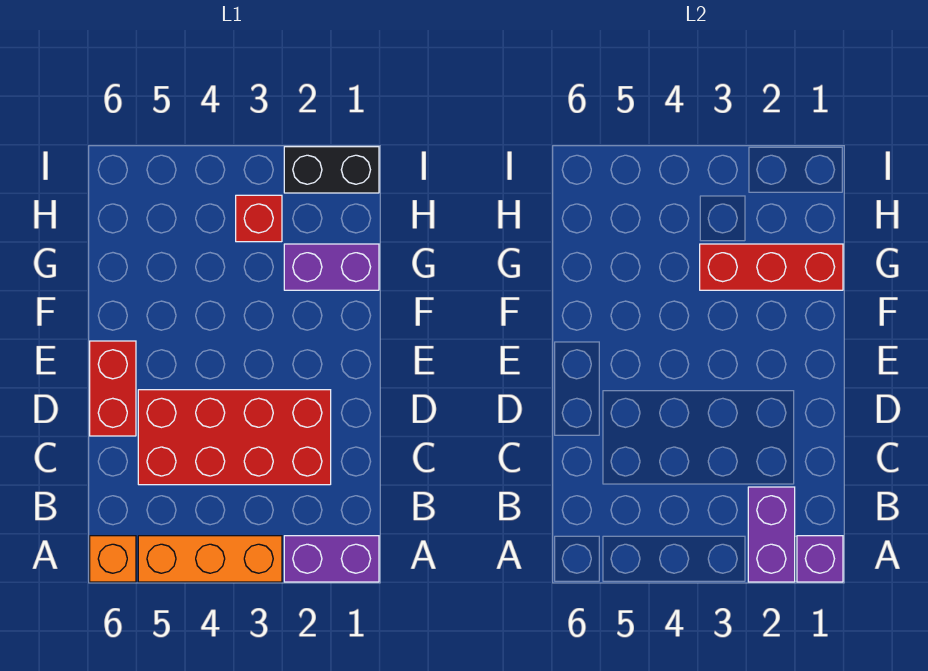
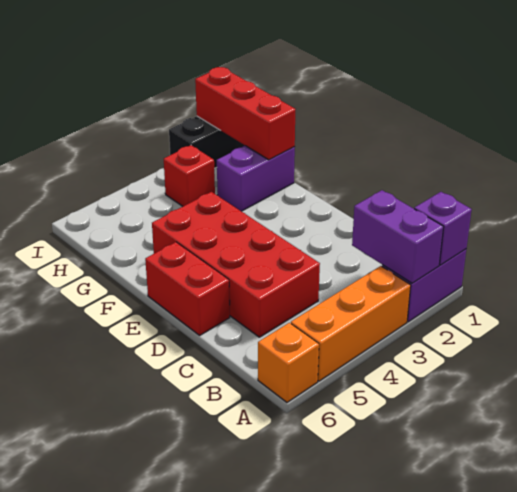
red brick C2:D5 level 1 -> red brick C4:F5 level 1
red brick G1:G3 level 2 -> red brick G1:I1 level 2

